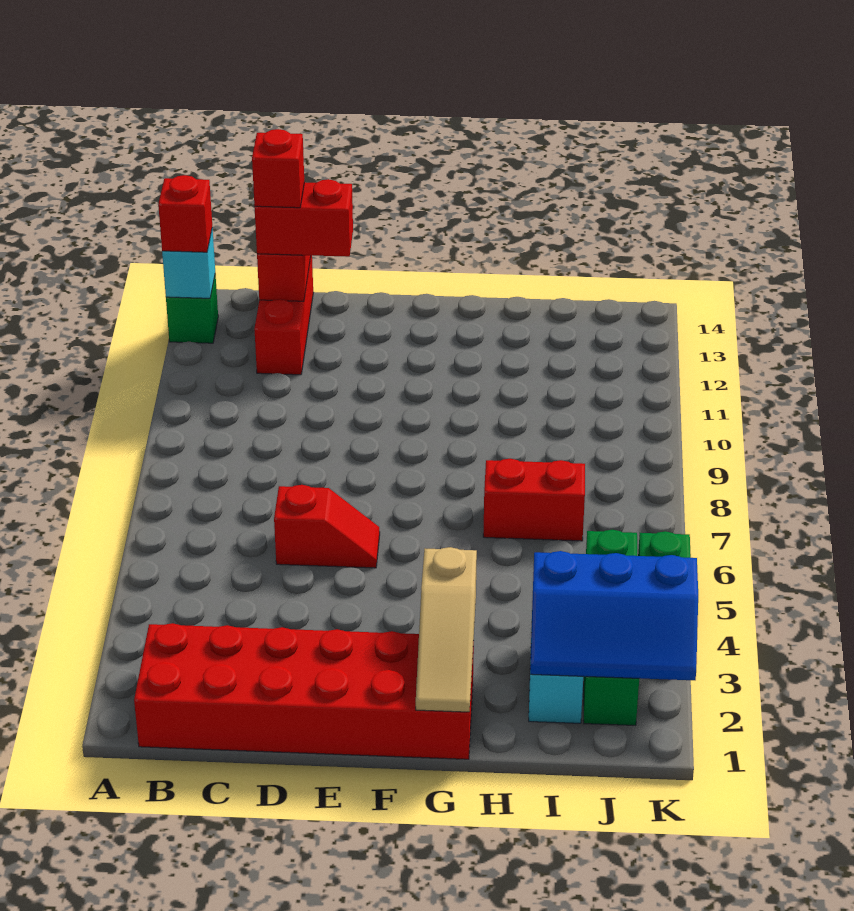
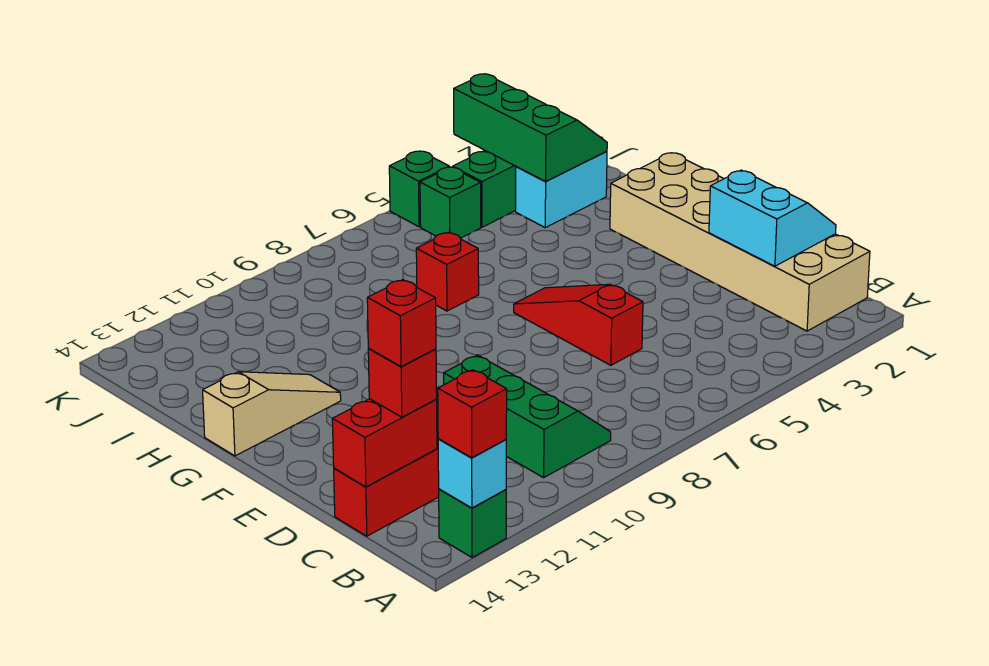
red brick B1:G2 level 1 -> tan brick B1:G2 level 1
none -> green slope B9:D10 level 1 top 10
none -> cyan slope C1:D2 level 2 top 2
red brick C13:D13 level 3 -> red brick C13 level 3
red slope D6:E6 level 1 top D -> red slope D6:F6 level 1 top D
tan slope G1:G3 level 2 top 3 -> tan slope G12:G14 level 1 top 14
red brick H7:I7 level 1 -> red brick H7 level 1
blue slope I2:K3 level 2 top 3 -> green slope I2:K3 level 2 top 3

